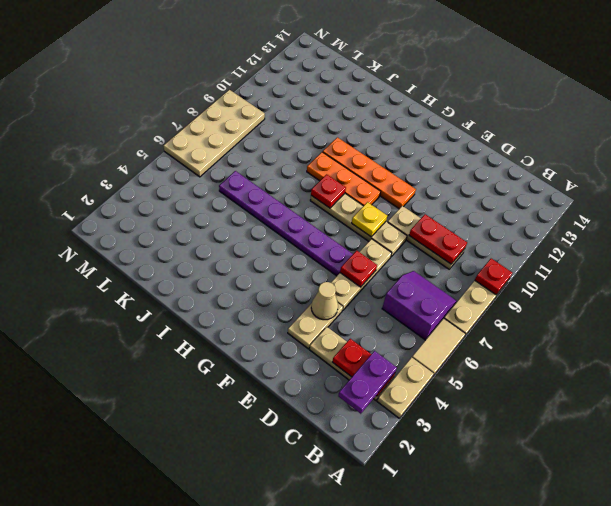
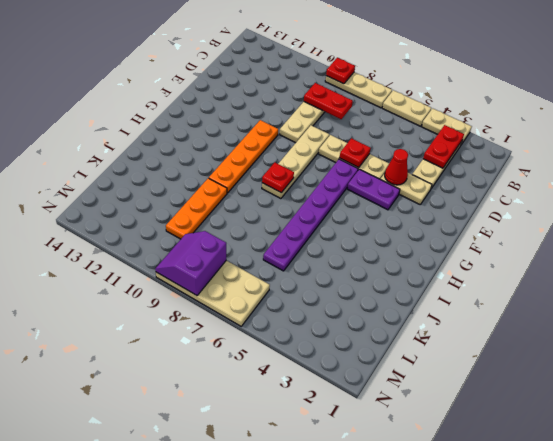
tan tile A5:A6 level 1 -> tan plate A5:A6 level 1
purple plate B2:B3 level 3 -> purple plate F4:F5 level 1
purple slope B6:C7 level 1 top 6 -> purple slope M8:N9 level 2 top 8
red plate C9:D9 level 2 -> red plate C8:C9 level 2
tan cone E4 level 2 -> red cone E4 level 2
yellow plate F8 level 2 -> none
orange plate G9:I9 level 1 -> orange plate J10:L10 level 1

